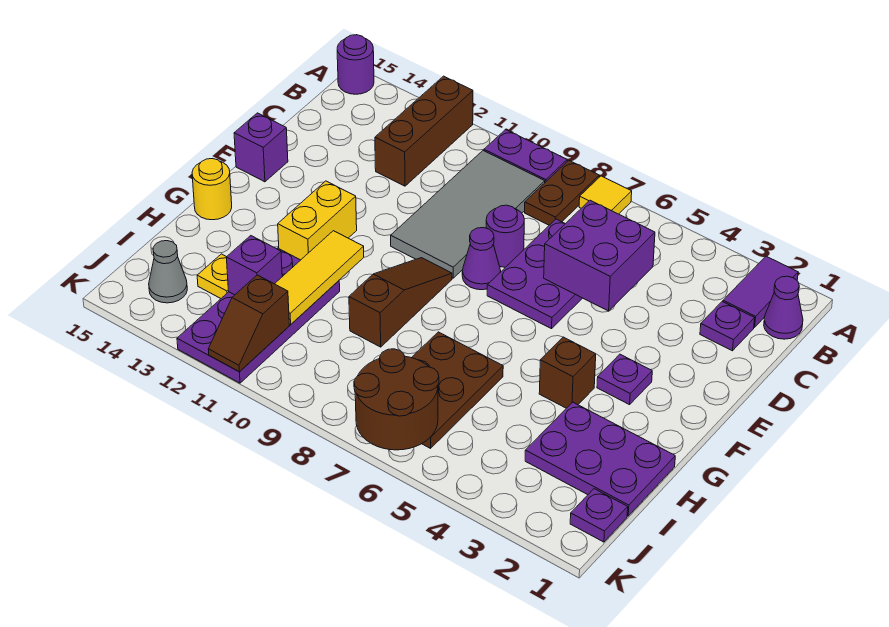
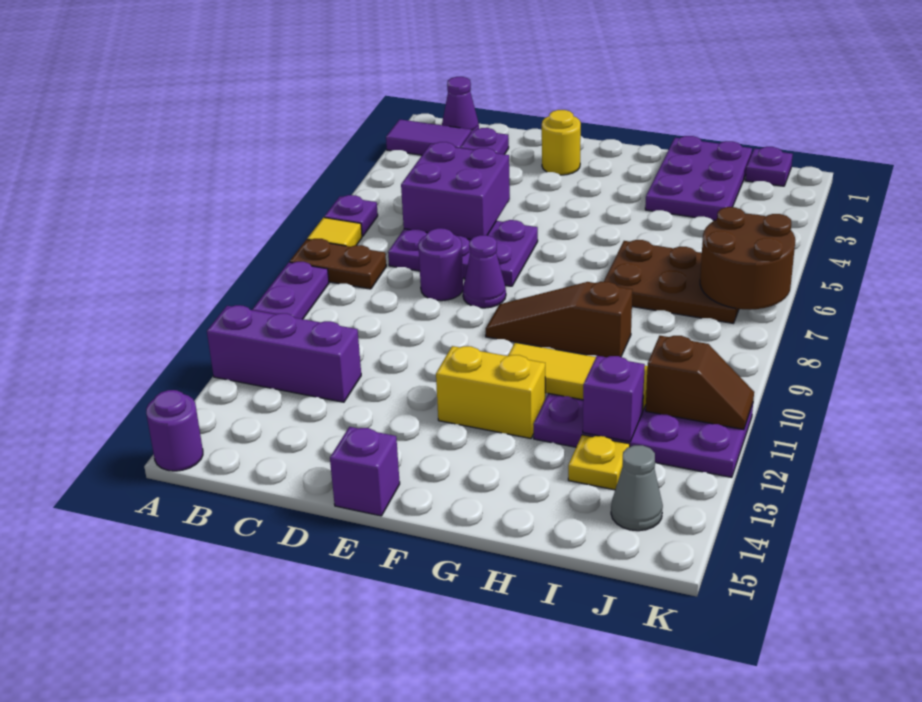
brown brick A12:C12 level 1 -> purple brick A12:C12 level 1
grey tile B9:E10 level 1 -> none
purple plate F3 level 1 -> purple plate A6 level 1
brown brick G4 level 1 -> none
yellow round brick G15 level 1 -> yellow round brick E2 level 1

